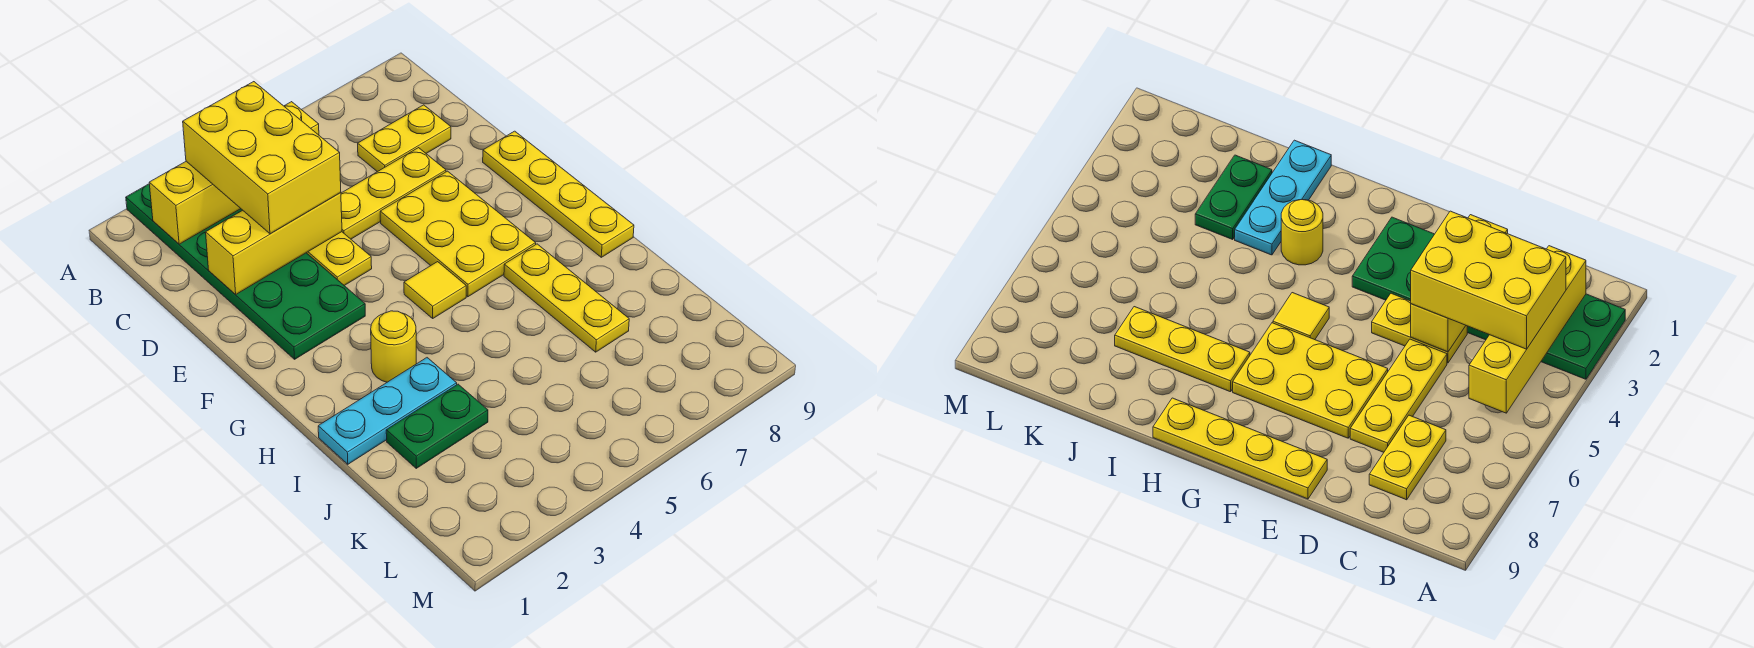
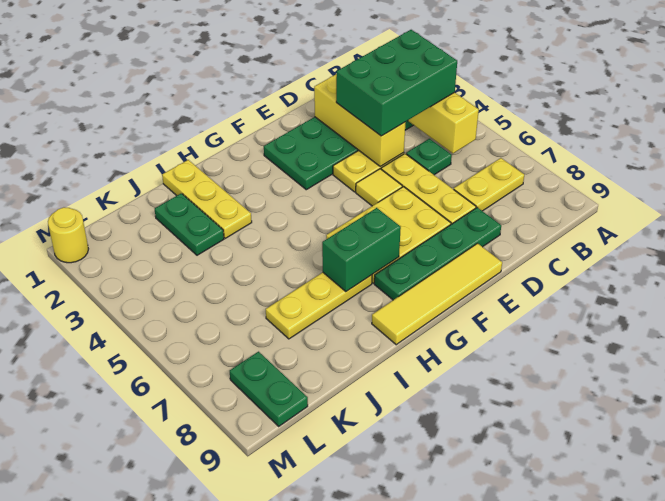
yellow brick B3:D4 level 3 -> green brick B3:D4 level 3
none -> green plate C5 level 1
yellow plate C7:C8 level 1 -> yellow plate B7:C7 level 1
none -> green plate D8:G8 level 1
yellow plate E9:H9 level 1 -> yellow tile E9:H9 level 1
yellow tile G5 level 1 -> yellow tile E5 level 1
none -> green brick G7:H7 level 2
yellow round brick H3 level 1 -> yellow round brick M1 level 1
cyan plate I1:I3 level 1 -> yellow plate I1:I3 level 1
none -> green plate L8:L9 level 1

